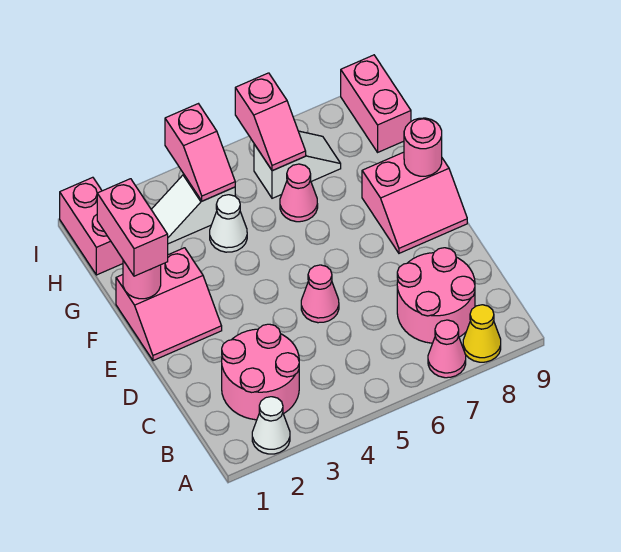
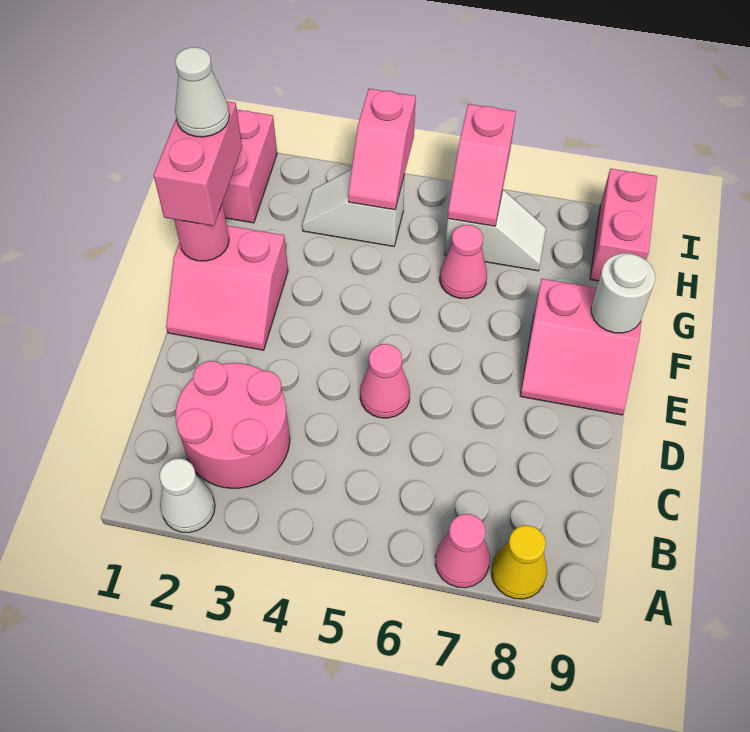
pink round brick B7:C8 level 1 -> none
pink round brick F9 level 2 -> white round brick F9 level 2
white cone G4 level 1 -> white cone G1 level 4

